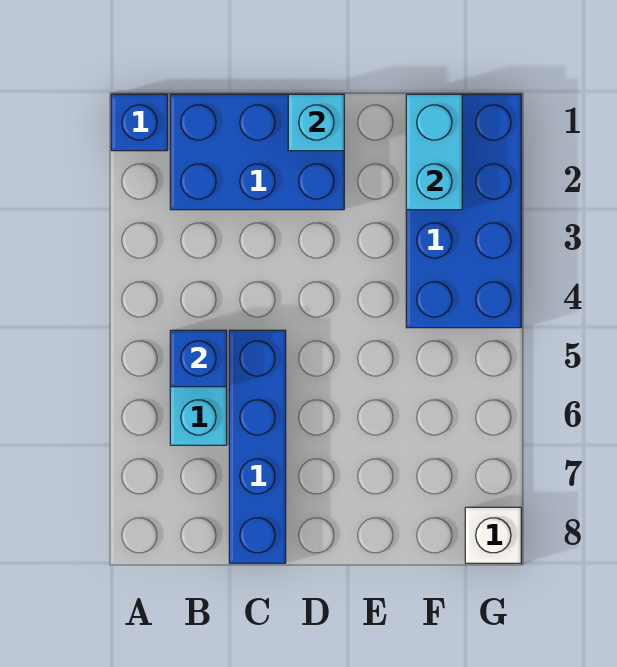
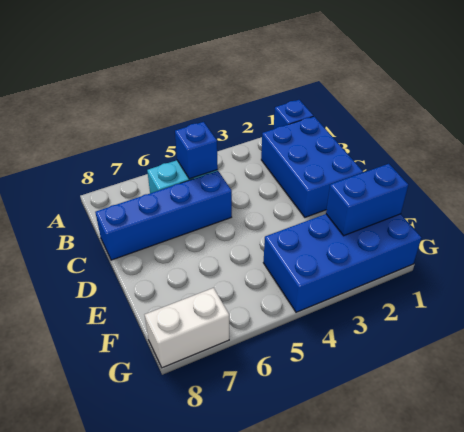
cyan brick D1 level 2 -> none
cyan brick F1:F2 level 2 -> blue brick F1:F2 level 2
white brick G8 level 1 -> white brick G7:G8 level 1

